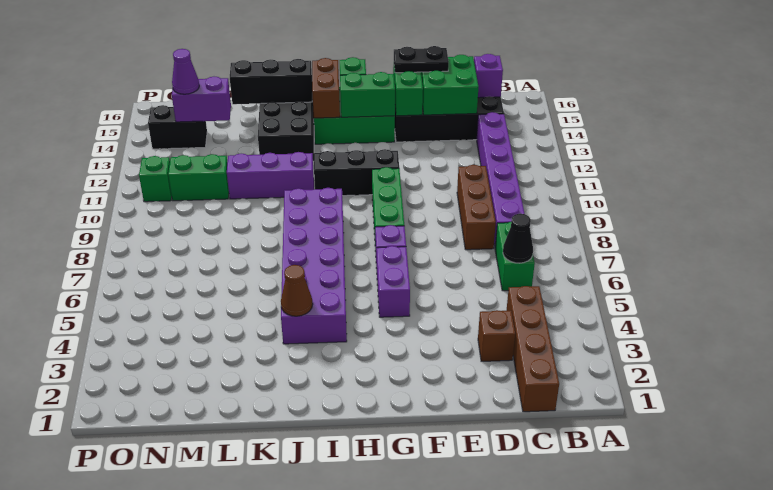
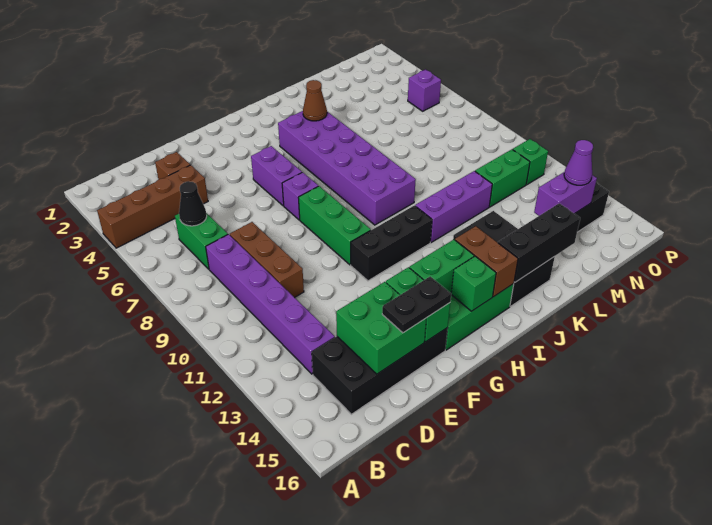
brown brick C1:C4 level 1 -> brown brick A4:D4 level 1
purple brick C15 level 2 -> purple brick O5 level 1

